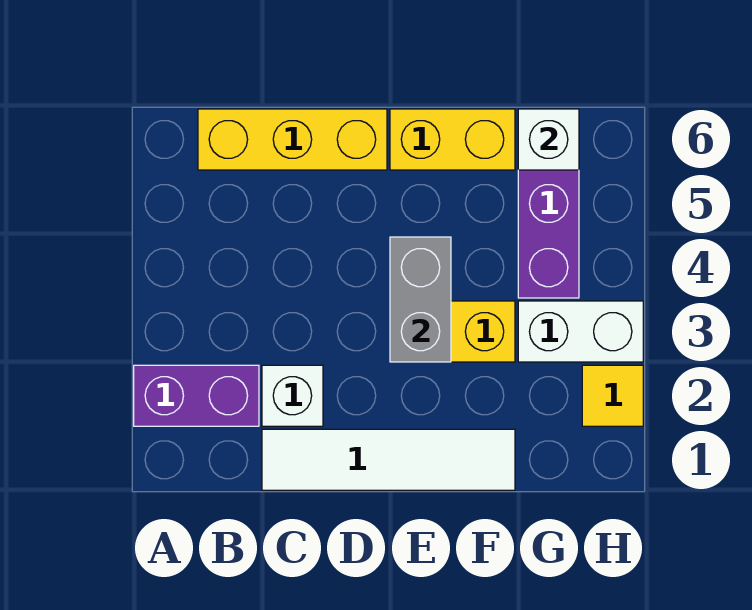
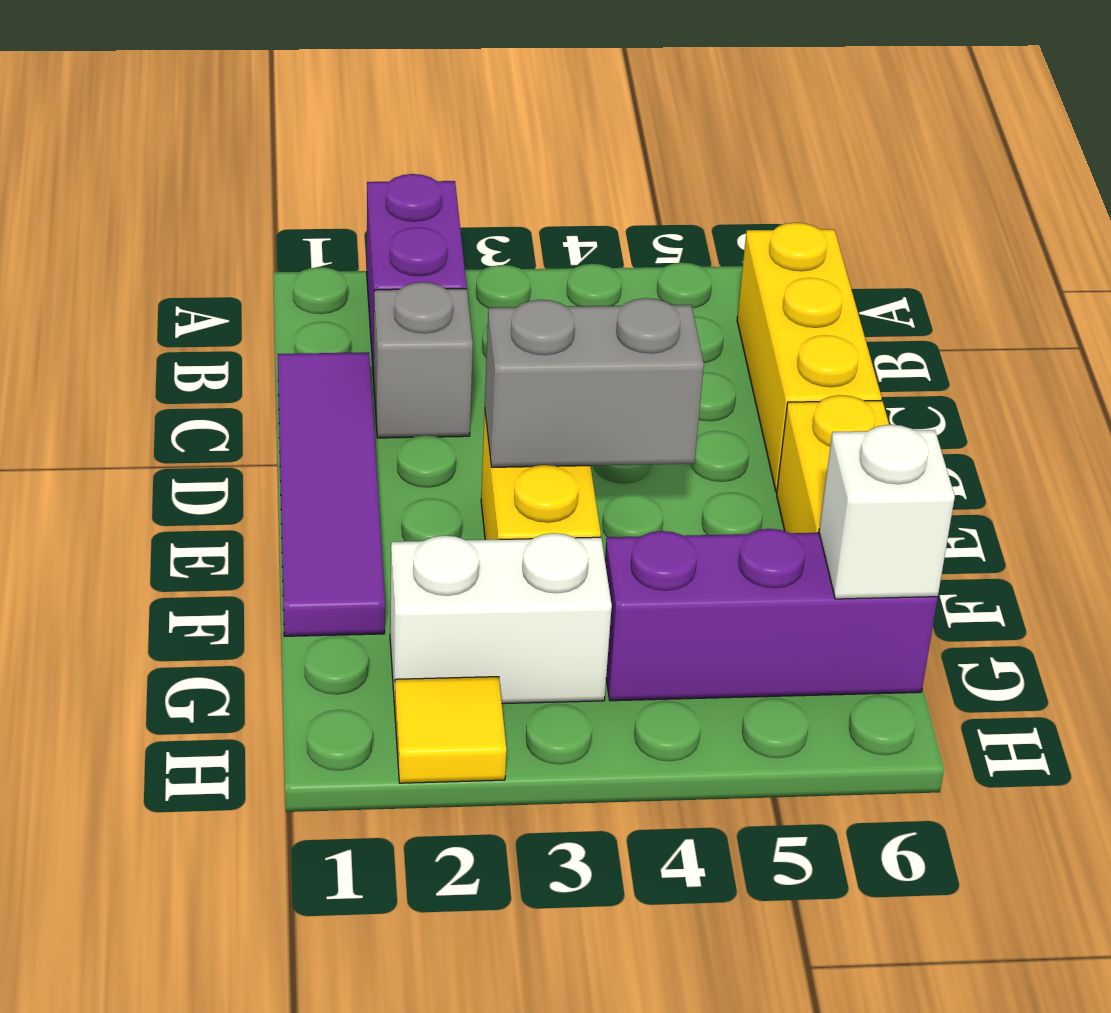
white tile C1:F1 level 1 -> purple tile C1:F1 level 1
white brick C2 level 1 -> grey brick C2 level 1
white brick G3:H3 level 1 -> white brick G2:G3 level 1

